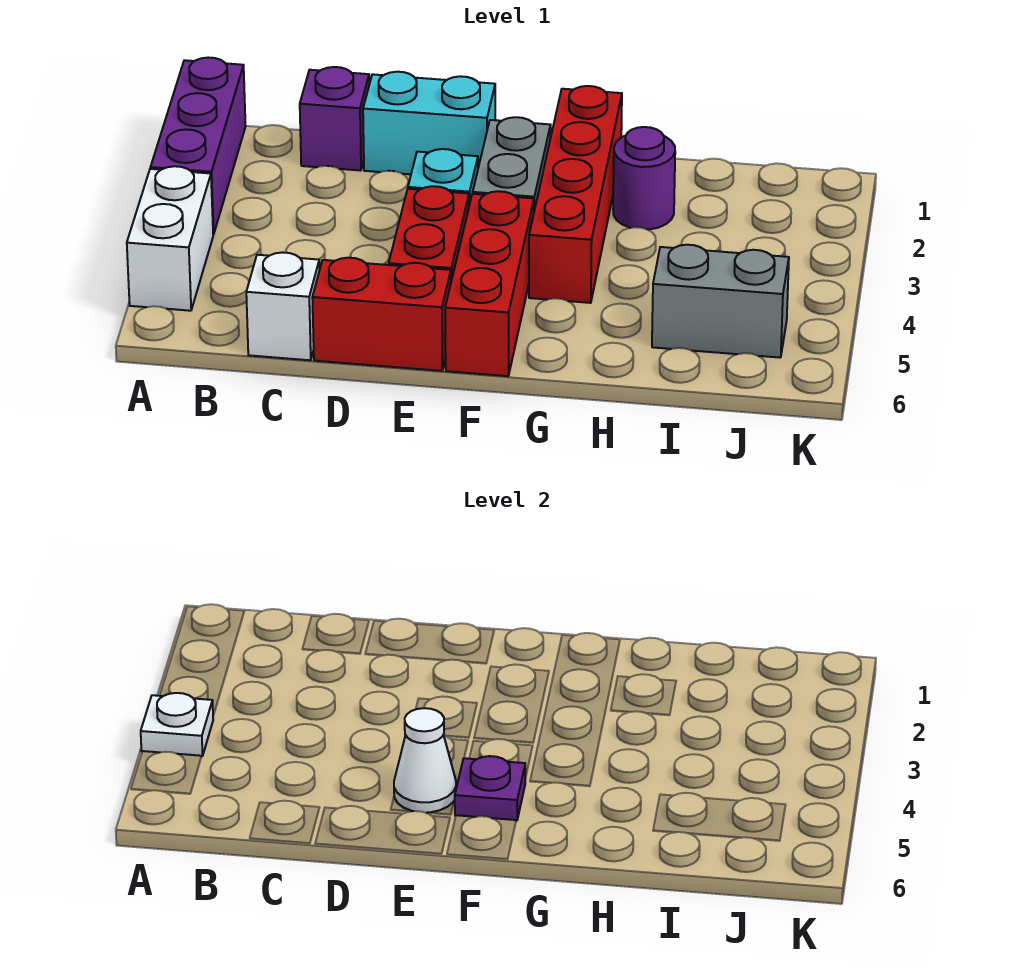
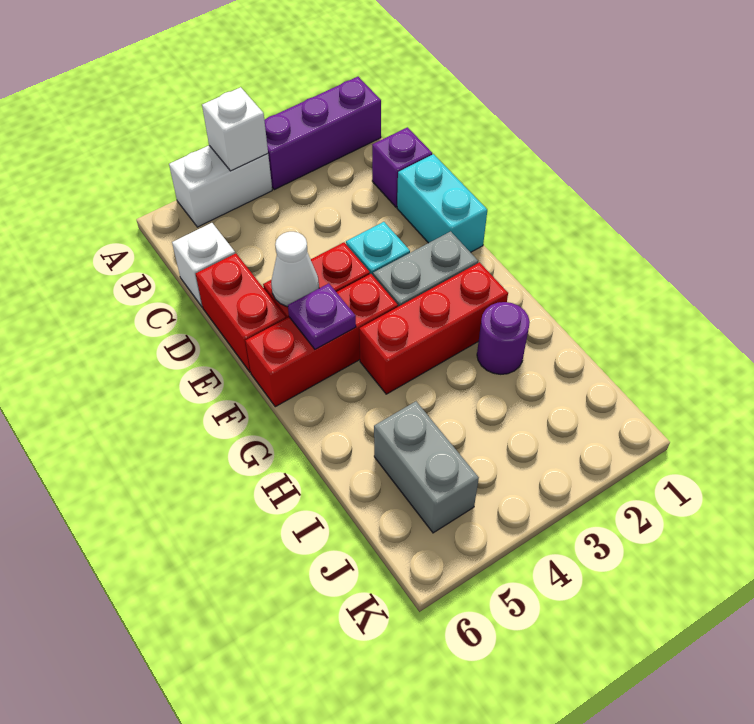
white plate A4 level 2 -> white brick A4 level 2
red brick G1:G4 level 1 -> red brick G2:G4 level 1

